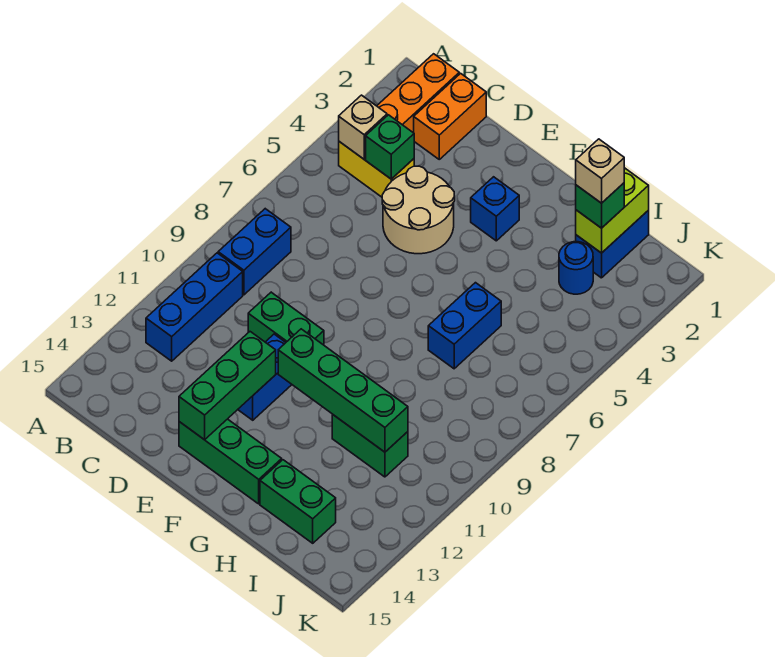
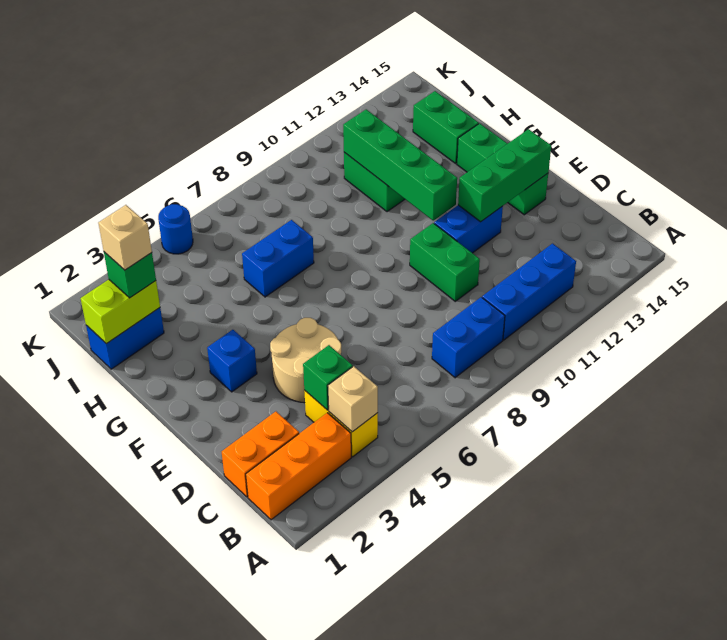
blue round brick I3 level 1 -> blue round brick K5 level 1

